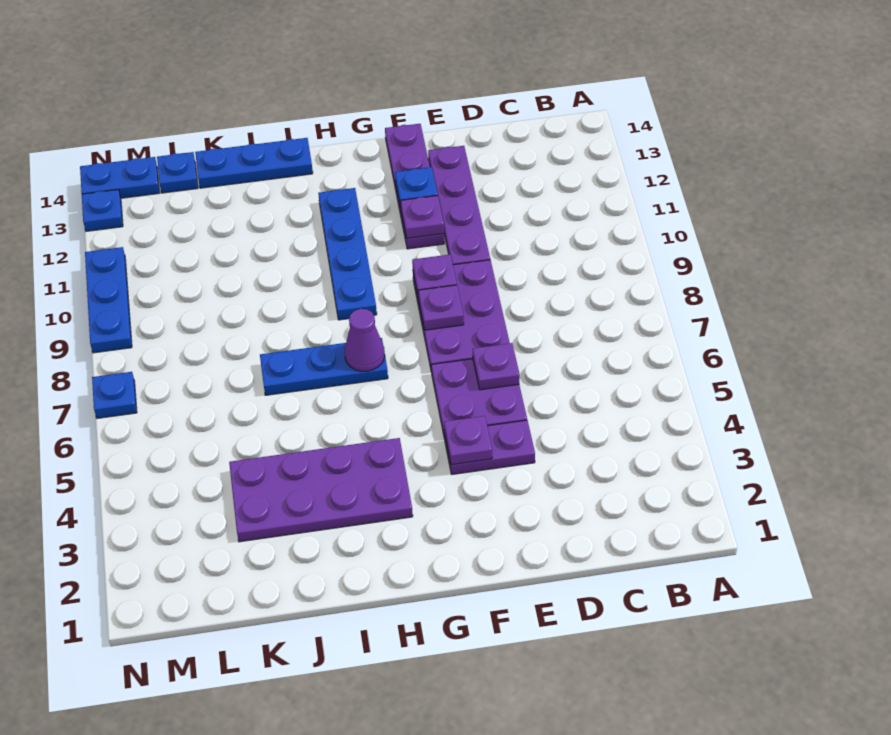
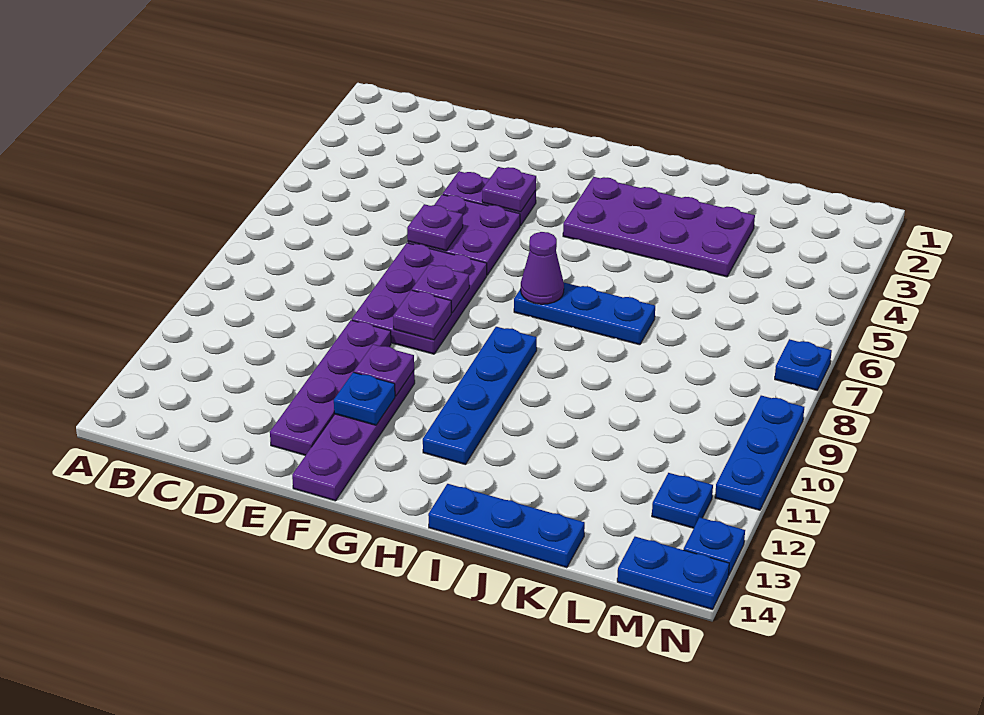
blue plate L14 level 1 -> blue plate M12 level 1

